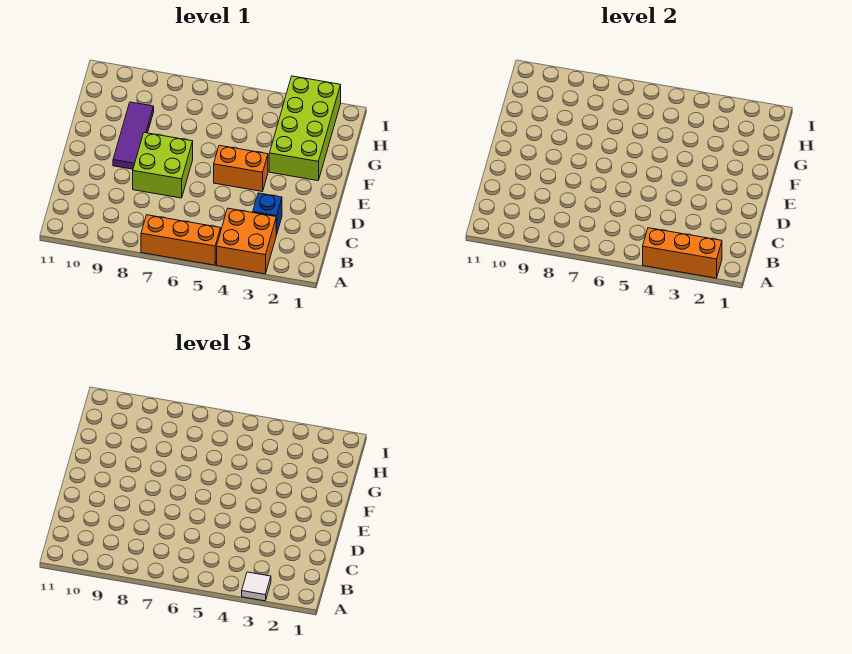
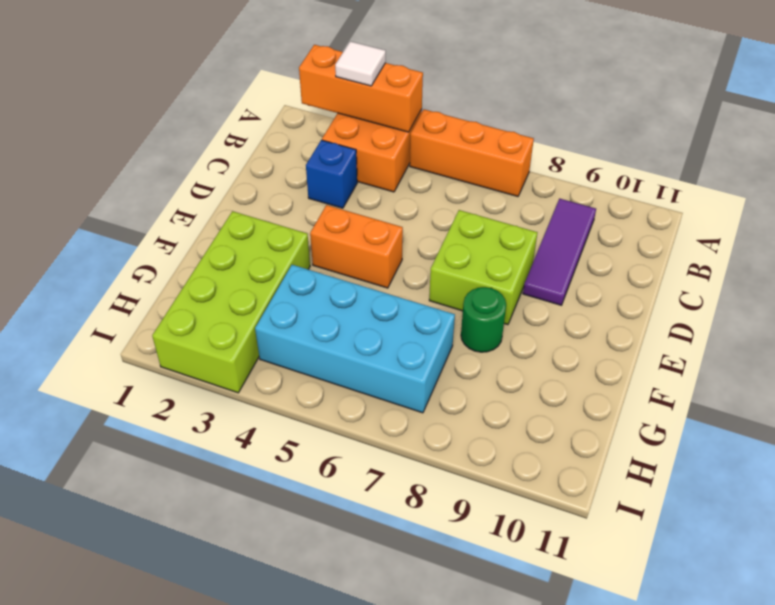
purple tile E9:G9 level 1 -> purple tile B9:D9 level 1
none -> green round brick F8 level 1
none -> cyan brick G4:H7 level 1

